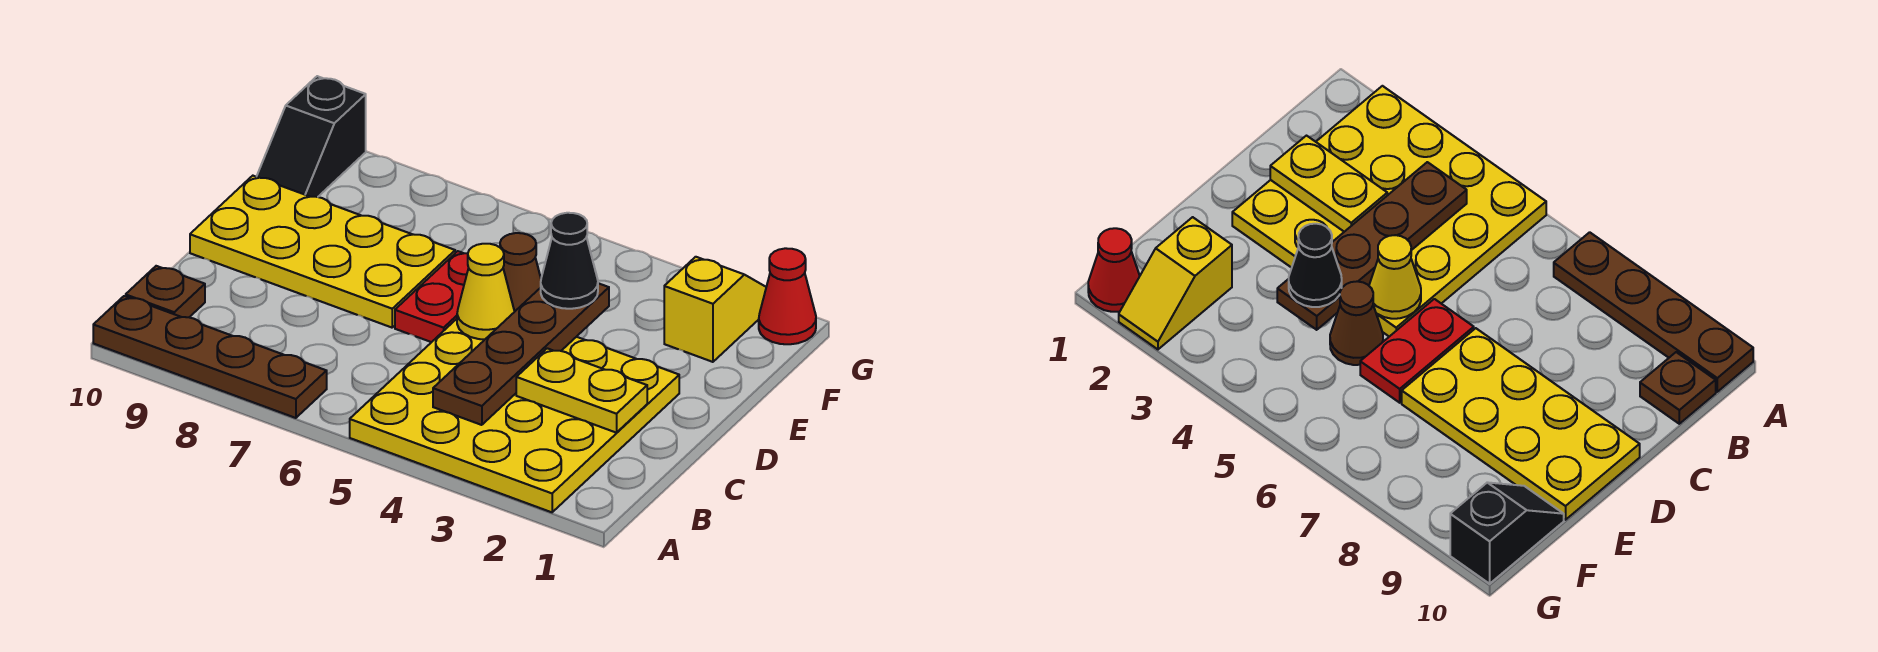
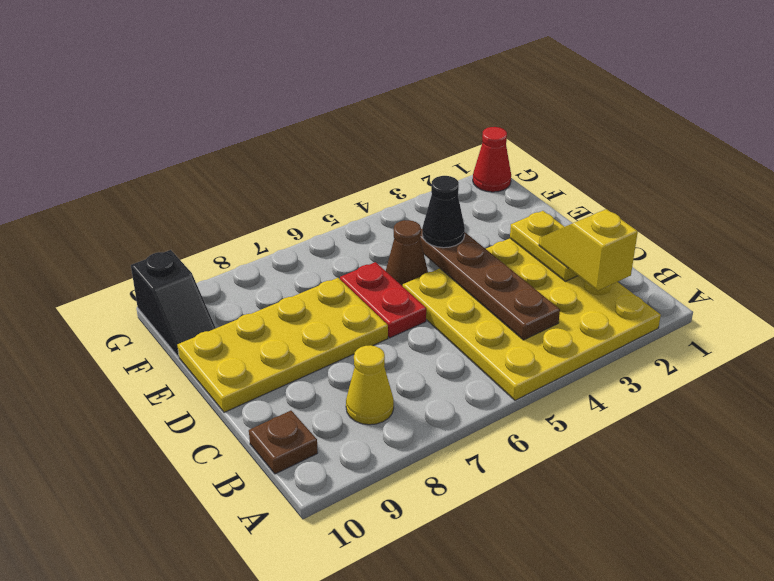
brown plate A7:A10 level 1 -> none
yellow plate C2:C3 level 2 -> yellow plate C2:D2 level 2
yellow cone D5 level 2 -> yellow cone B8 level 1
yellow slope F2:G2 level 1 top F -> yellow slope B2:C2 level 3 top B

